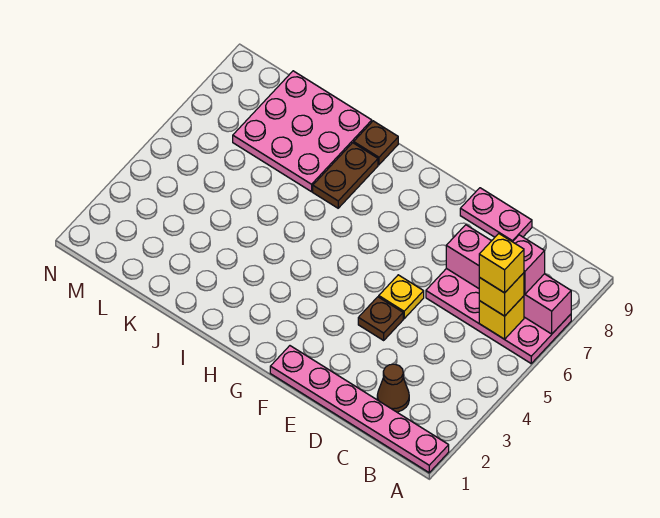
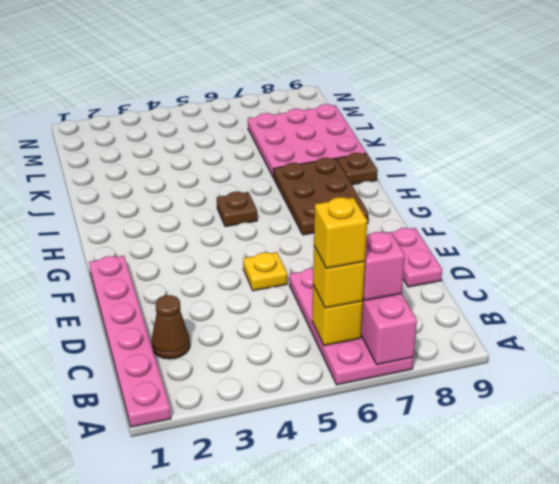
brown plate E4 level 1 -> brown plate H5 level 1
brown plate I7:I8 level 1 -> brown plate G7:I8 level 1

